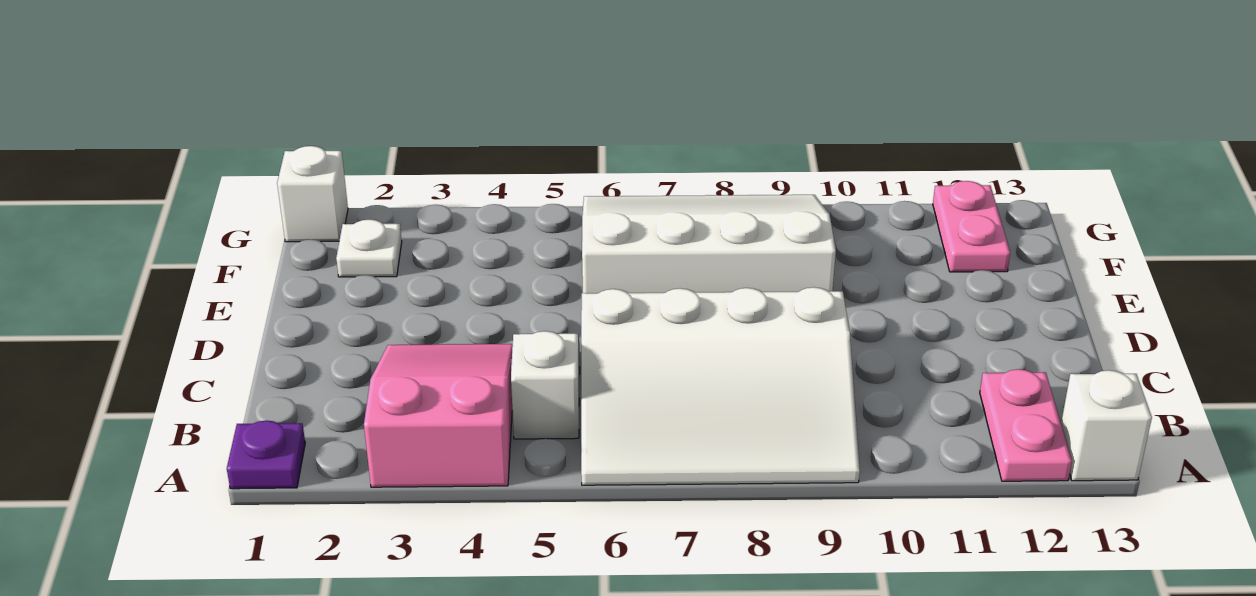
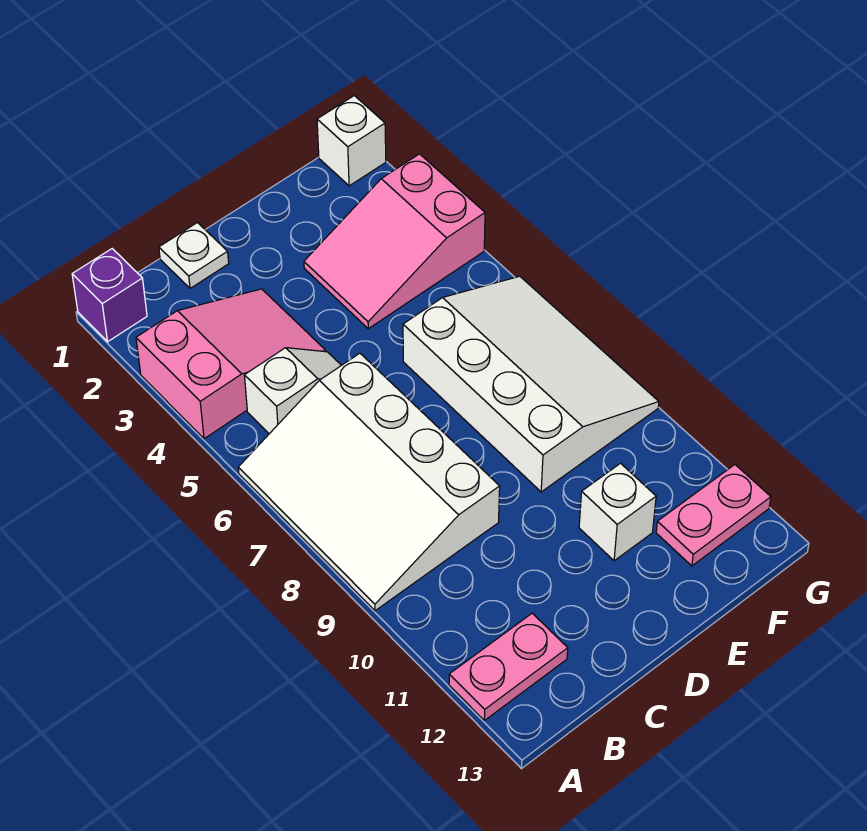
purple plate A1 level 1 -> purple brick A1 level 1
white brick A13 level 1 -> white brick E11 level 1
none -> pink slope E3:G4 level 1 top G
white plate F2 level 1 -> white plate C1 level 1

